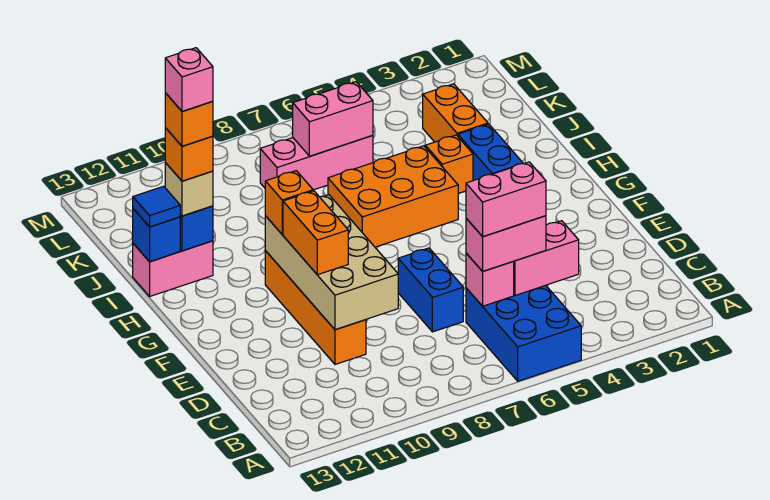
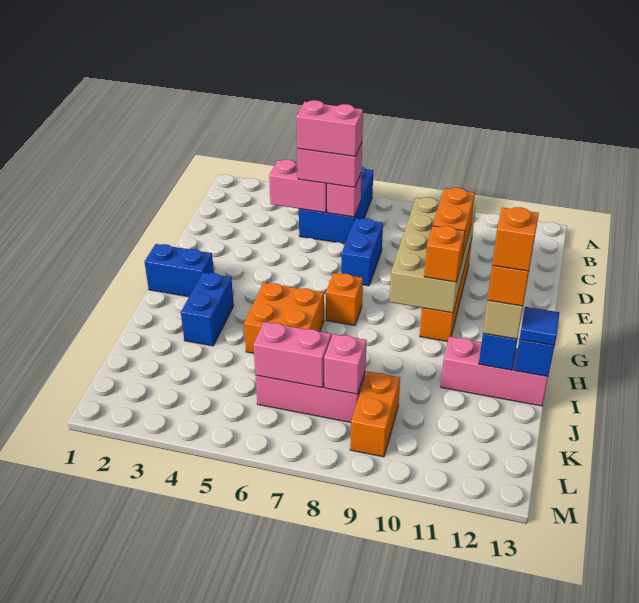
none -> blue brick G1:G2 level 1
orange brick H5:I7 level 1 -> orange brick H5:I6 level 1
orange brick I4 level 1 -> orange brick G7 level 1
pink brick I12:I13 level 1 -> pink brick I11:I13 level 1
pink brick I12 level 6 -> pink brick K8 level 2
orange brick J3:K3 level 1 -> orange brick K9:L9 level 1

